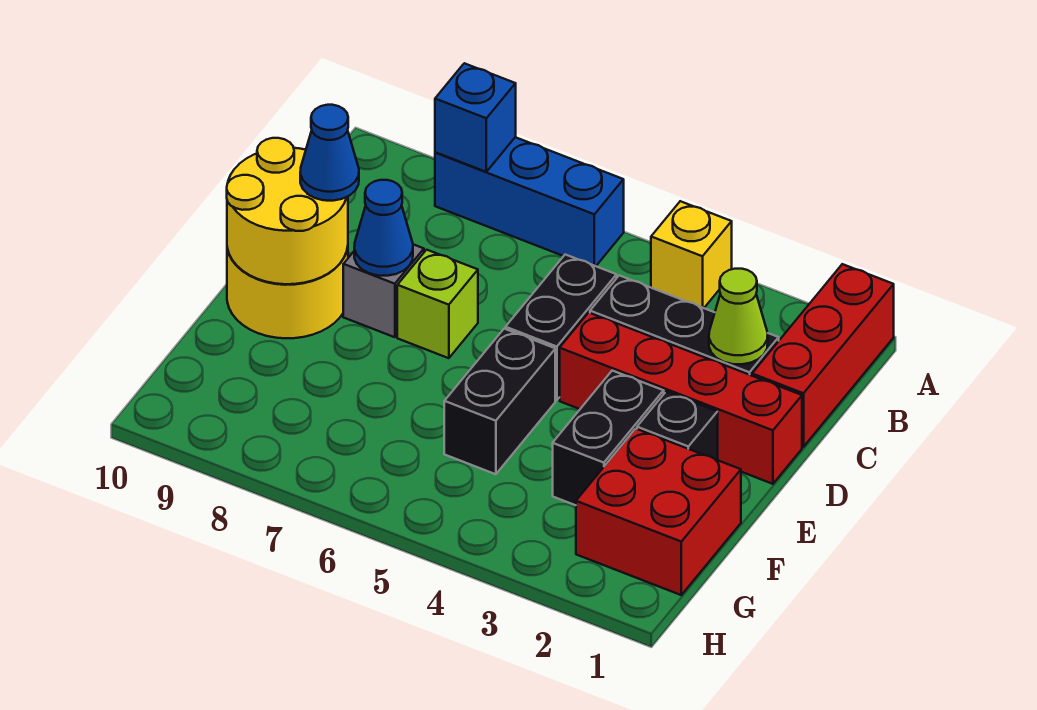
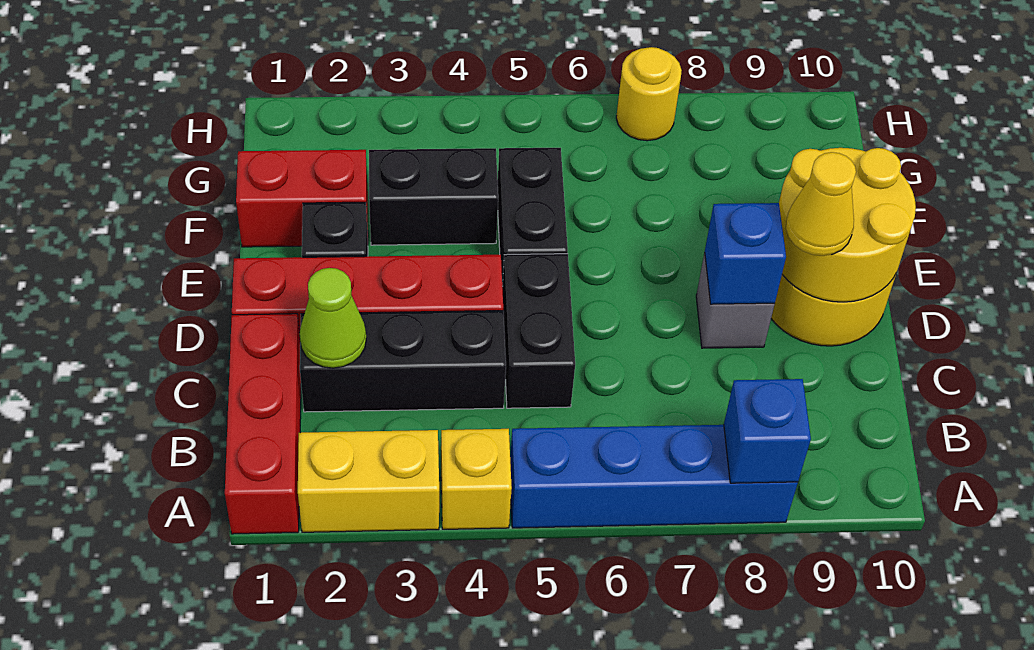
none -> yellow brick A2:A3 level 1
blue brick A6:A8 level 1 -> blue brick A5:A8 level 1
lime brick D7 level 1 -> none
blue cone D8 level 2 -> blue brick D8 level 2
blue cone D9 level 3 -> yellow cone D9 level 3
black brick E3:F3 level 1 -> black brick F3:F4 level 1
red brick F1:G2 level 1 -> red brick F1:F2 level 1
none -> yellow round brick H7 level 1

